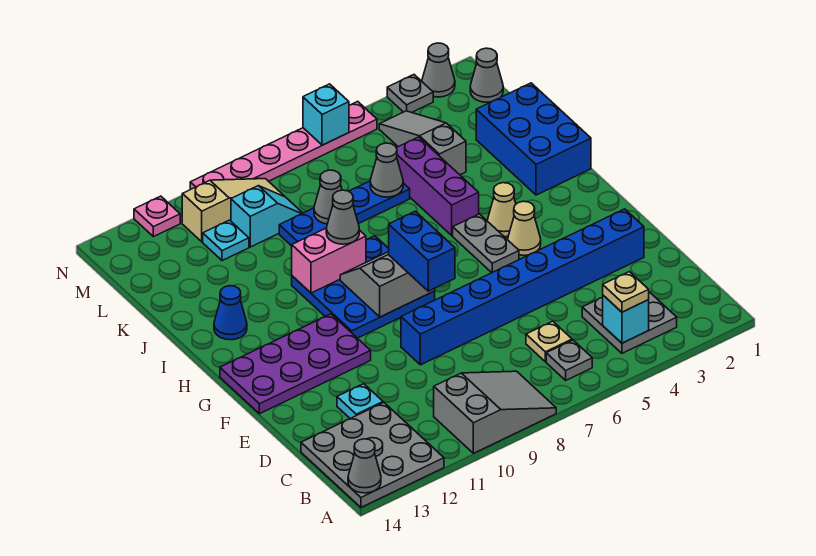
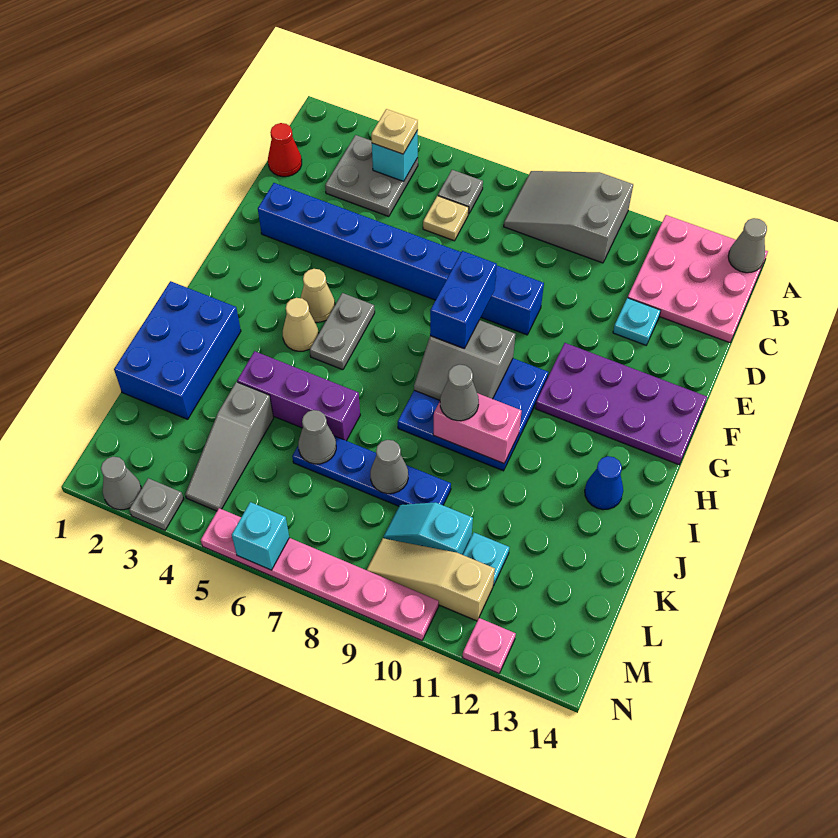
grey plate A12:C14 level 1 -> pink plate A12:C14 level 1
none -> red cone C1 level 1
purple brick I5:K5 level 1 -> purple brick J4:J6 level 1
grey cone M1 level 1 -> none

